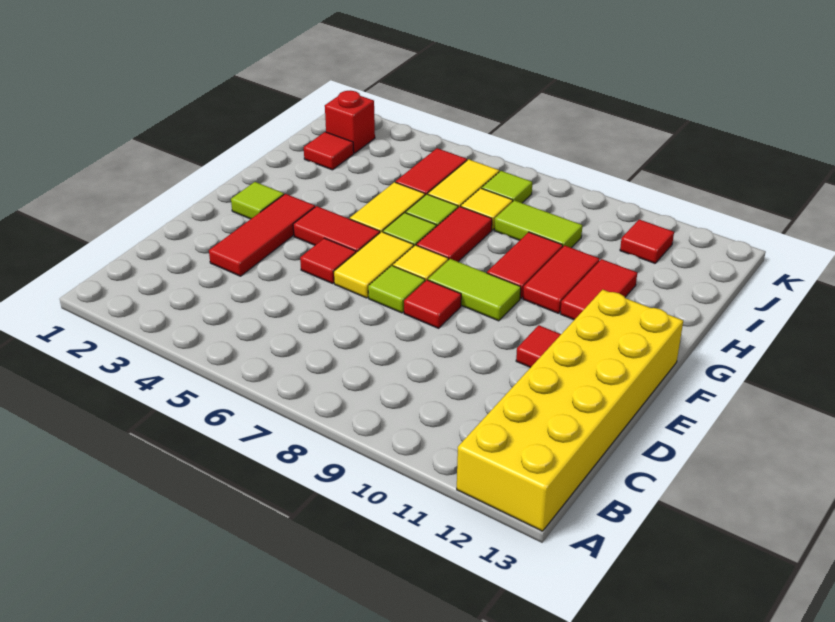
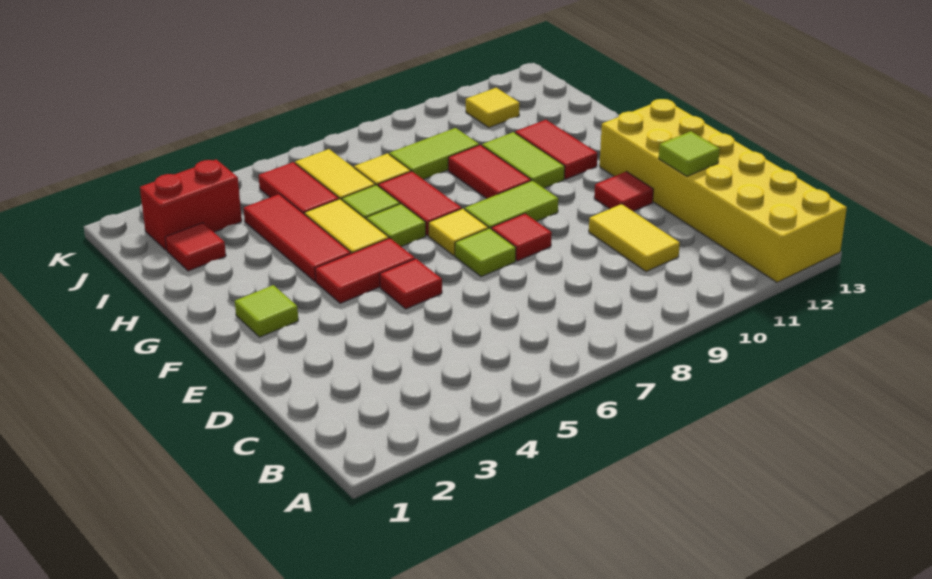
red tile D3:F3 level 1 -> red tile G4:I4 level 1
yellow tile E6:F6 level 1 -> yellow tile C10:D10 level 1
red tile G10:H10 level 1 -> lime tile G10:H10 level 1
red brick J2 level 1 -> red brick J2:J3 level 1
lime tile J7 level 1 -> lime tile D12 level 2
red tile J11 level 1 -> yellow tile J11 level 1

